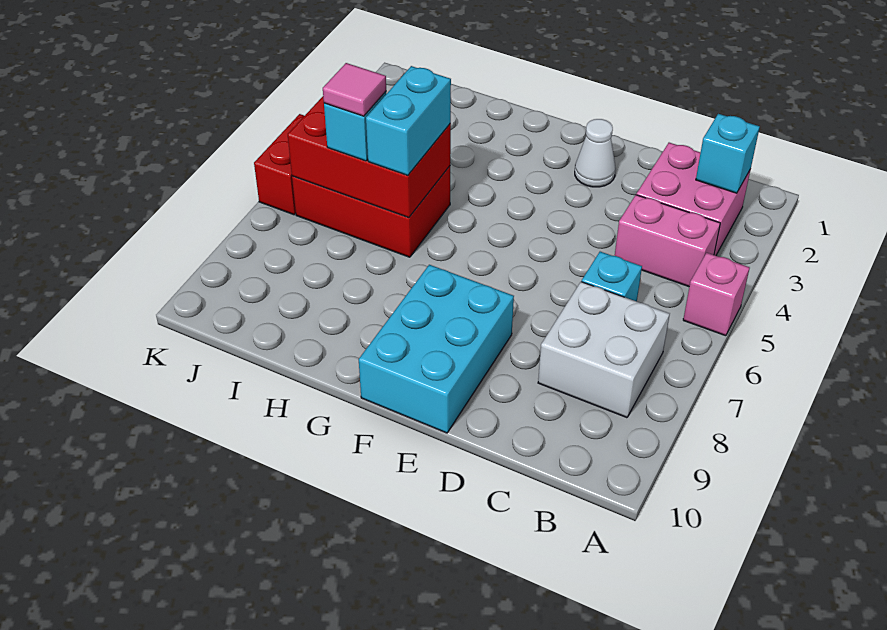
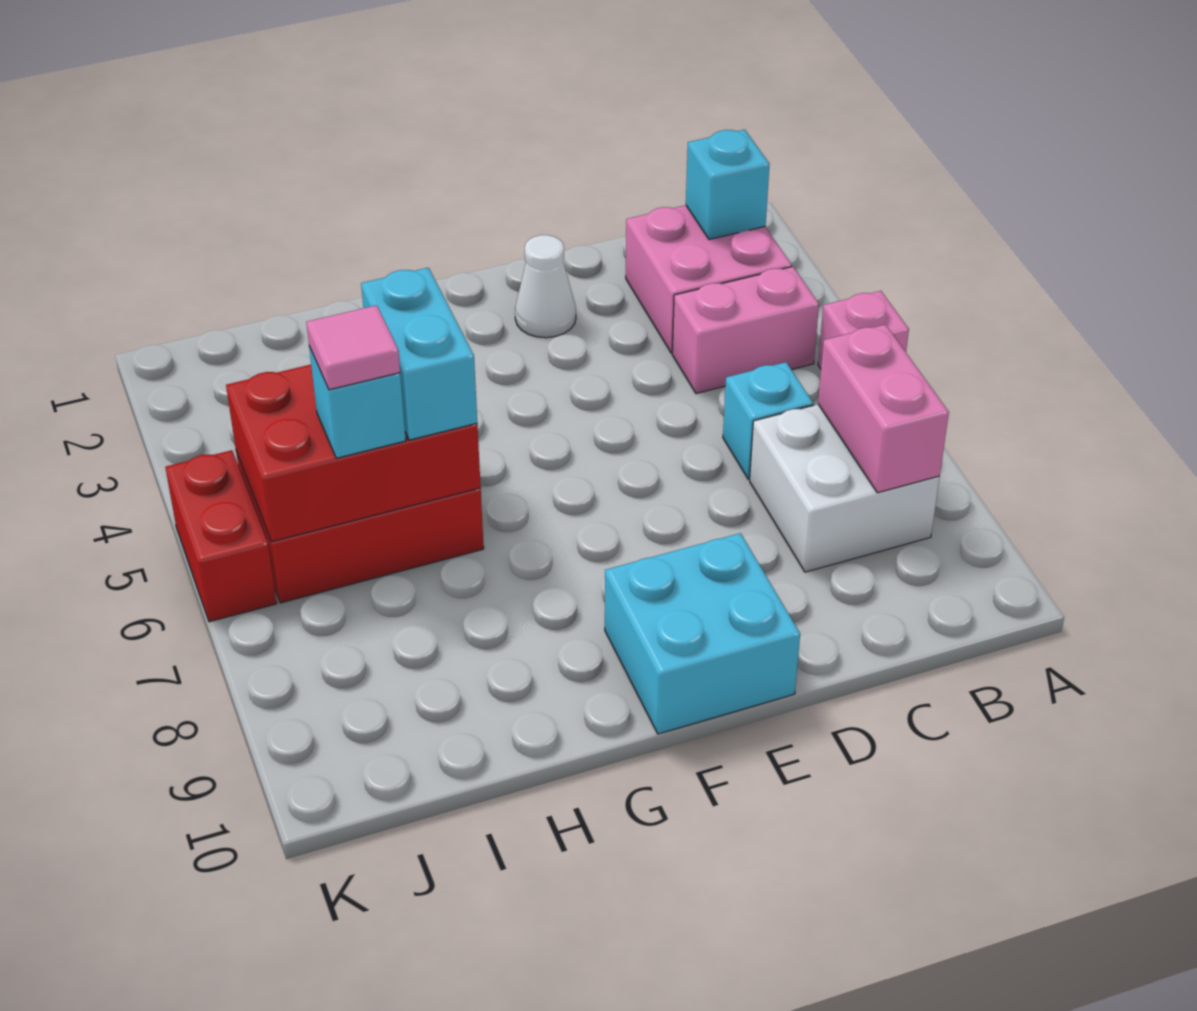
none -> pink brick B7:B8 level 2
cyan brick E8:F10 level 1 -> cyan brick E9:F10 level 1

